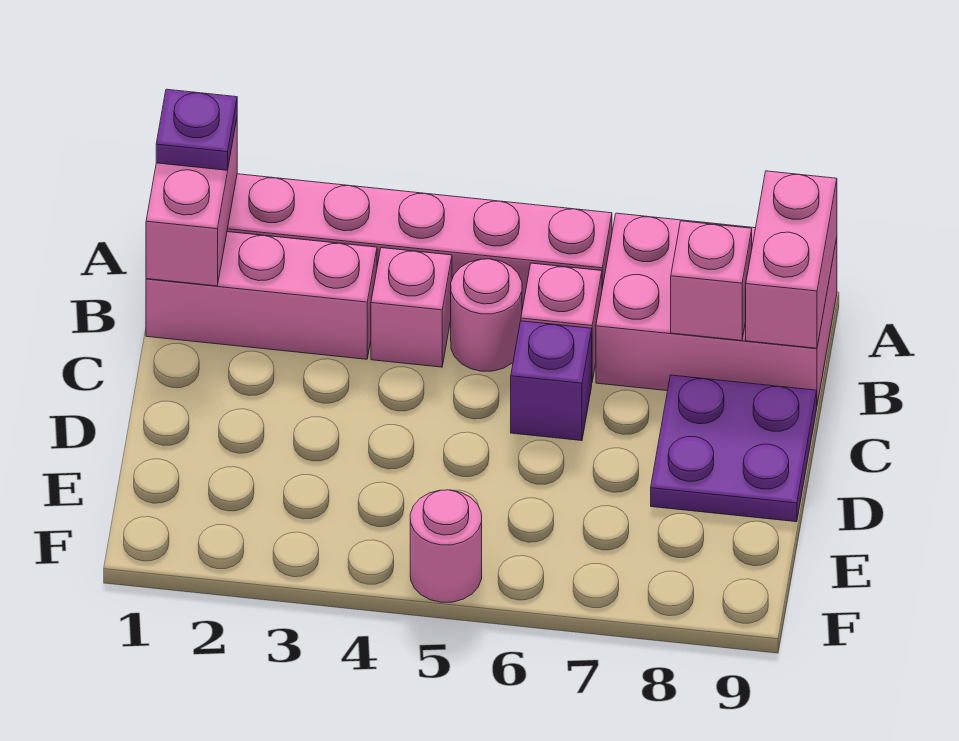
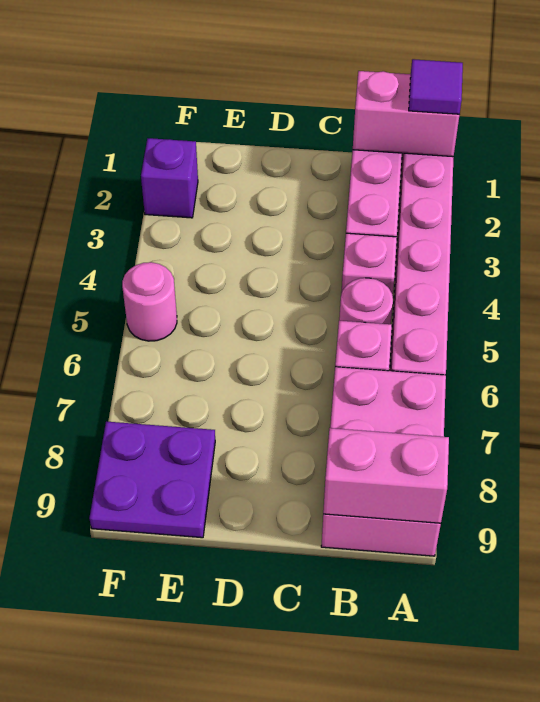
purple plate A1 level 3 -> purple tile A1 level 3
pink brick B8 level 2 -> none
purple brick C6 level 1 -> purple brick F2 level 1
purple plate C8:D9 level 1 -> purple plate E8:F9 level 1

